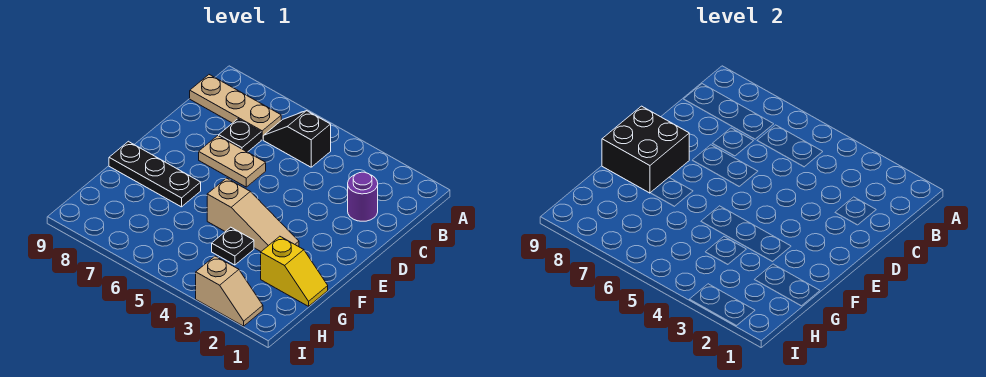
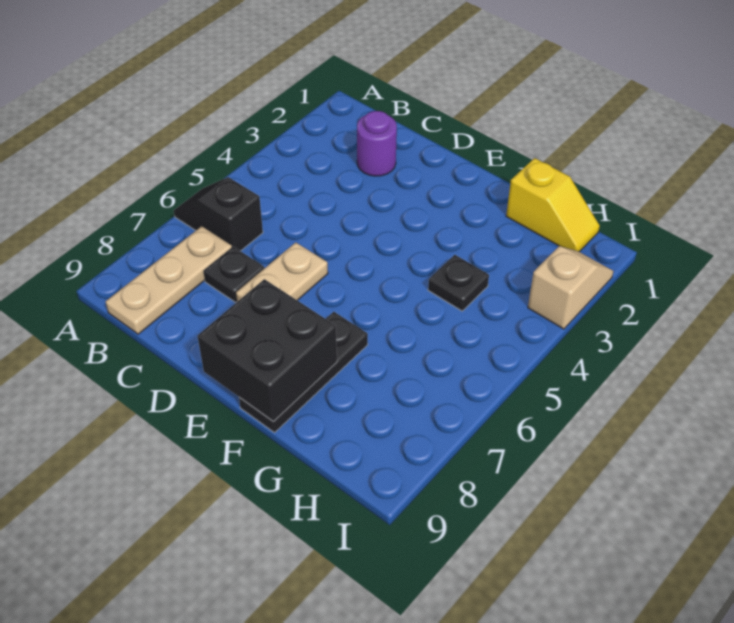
black slope B5:B6 level 1 top 5 -> black slope A6:B6 level 1 top B
tan slope F3:F5 level 1 top 5 -> none
yellow slope G1:G2 level 1 top 2 -> yellow slope G1:H1 level 1 top G

